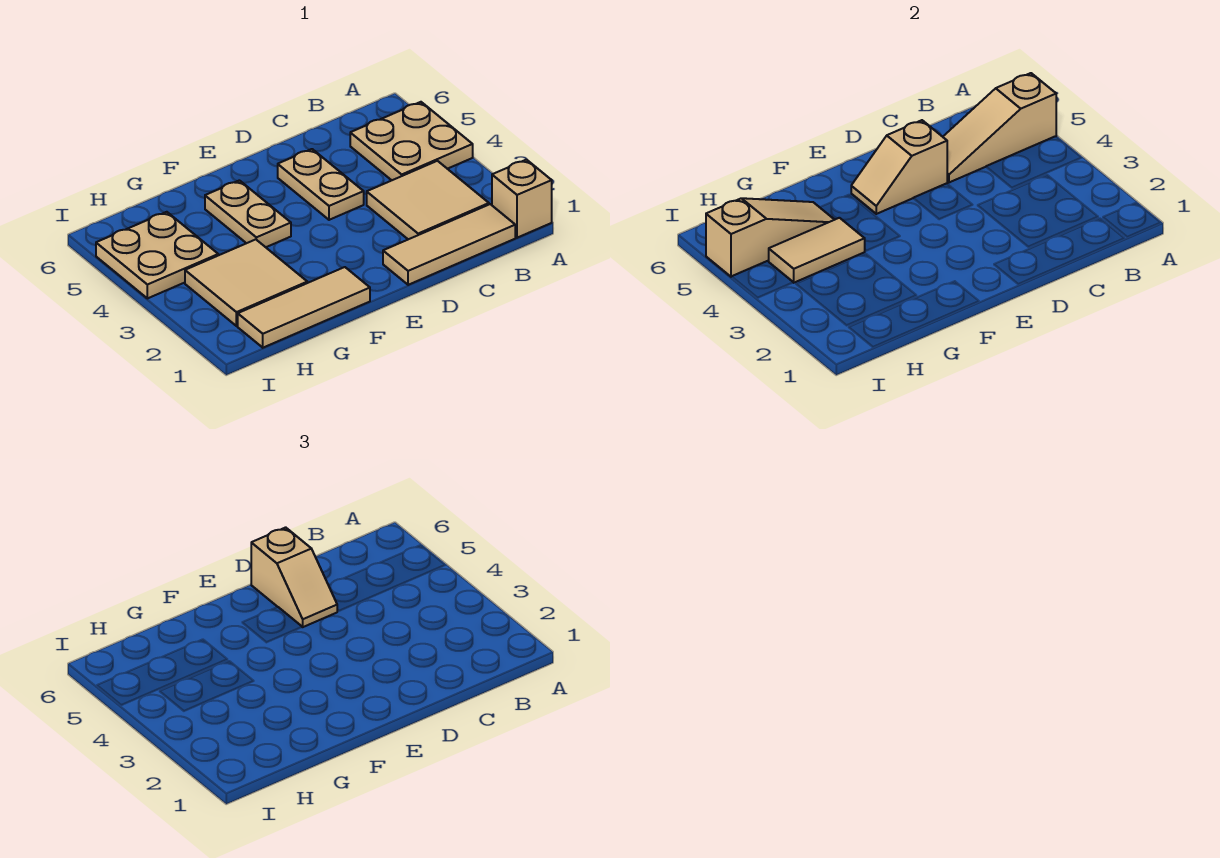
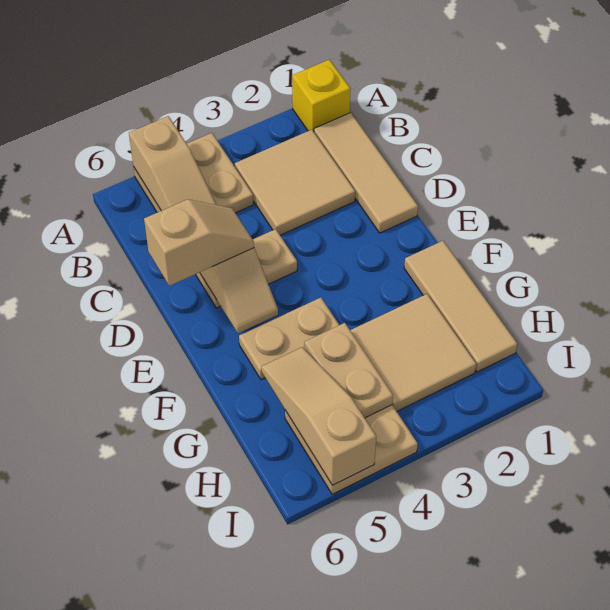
tan brick A1 level 1 -> yellow brick A1 level 1
tan tile G4:H4 level 2 -> tan plate G4:H4 level 2

